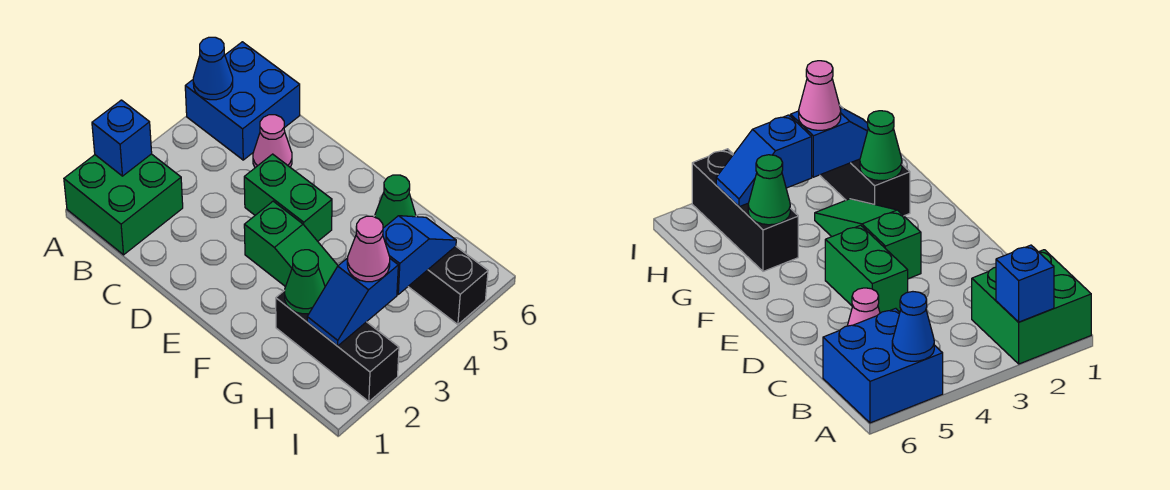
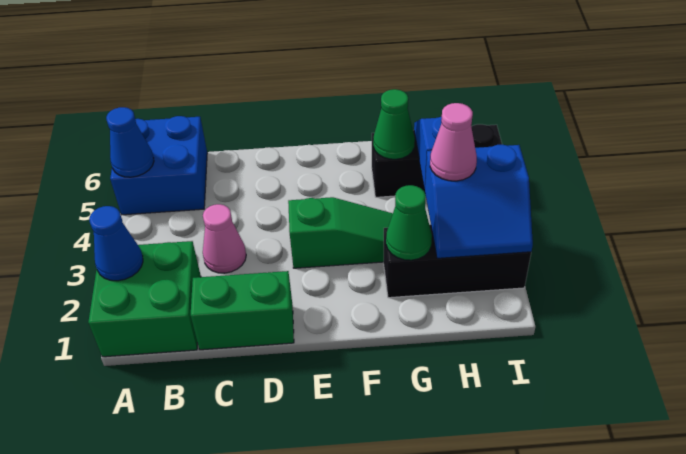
blue brick A2 level 2 -> blue cone A2 level 2
pink cone C5 level 1 -> pink cone C3 level 1
green brick D4:E4 level 1 -> green brick C1:D1 level 1
blue slope H2:H3 level 2 top 3 -> blue slope H2:I3 level 2 top 3

